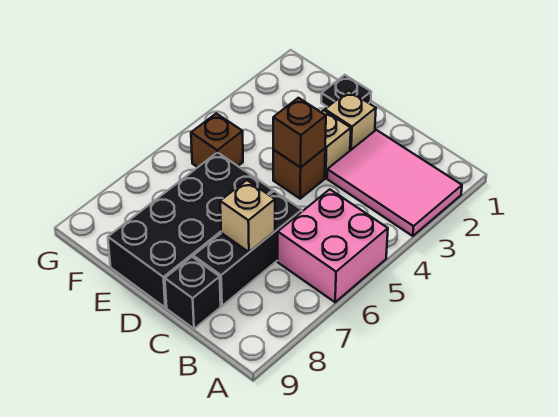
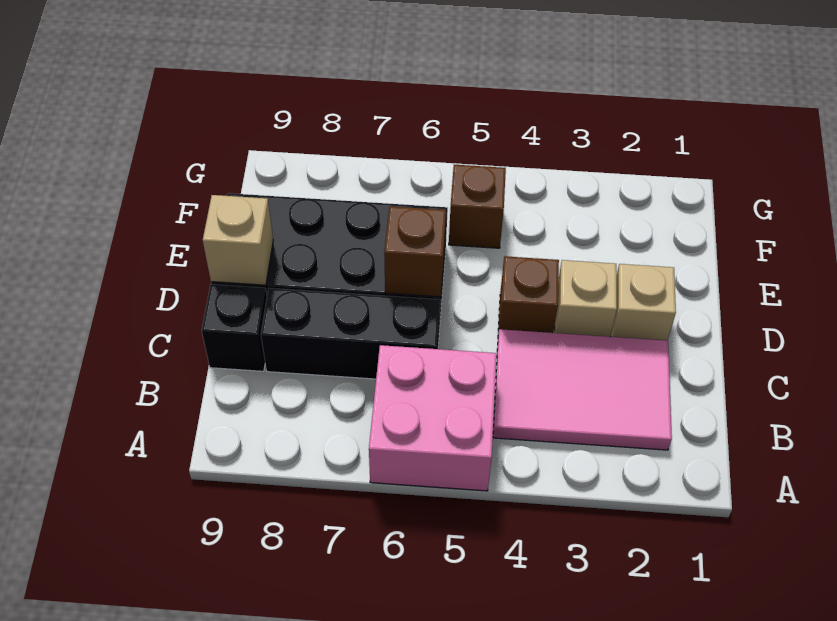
pink tile A2:C3 level 1 -> pink tile B2:C4 level 1
tan brick C7 level 2 -> tan brick D9 level 2
brown brick D4 level 2 -> brown brick D6 level 2
black plate E1 level 1 -> none

